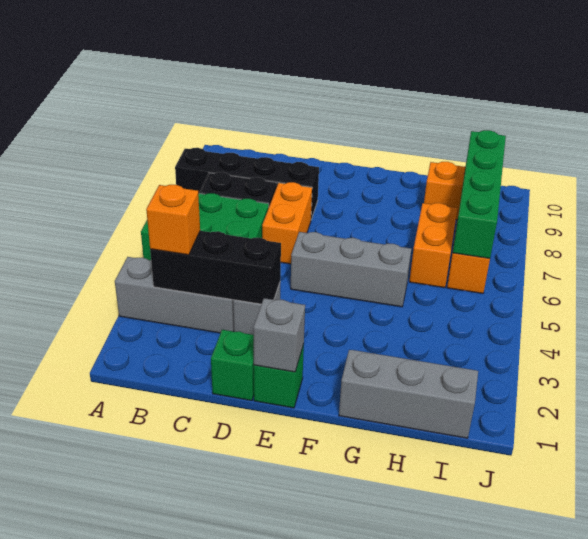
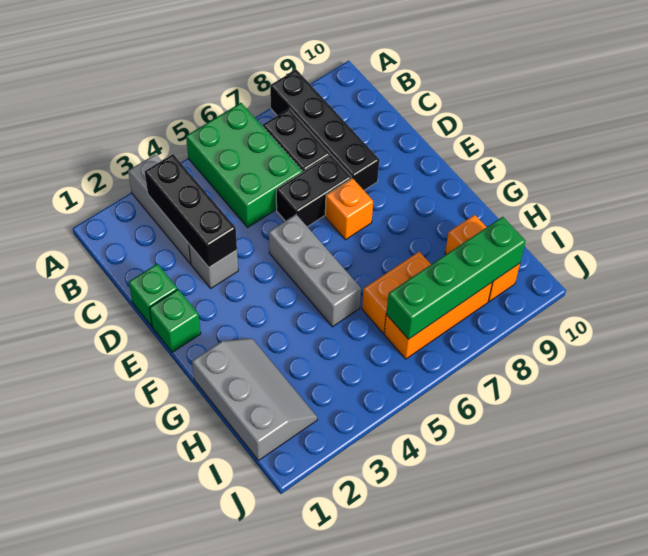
orange brick B3 level 3 -> orange brick E7 level 1
orange brick D6:D7 level 1 -> black brick D6:D7 level 1
grey brick E1 level 2 -> none

